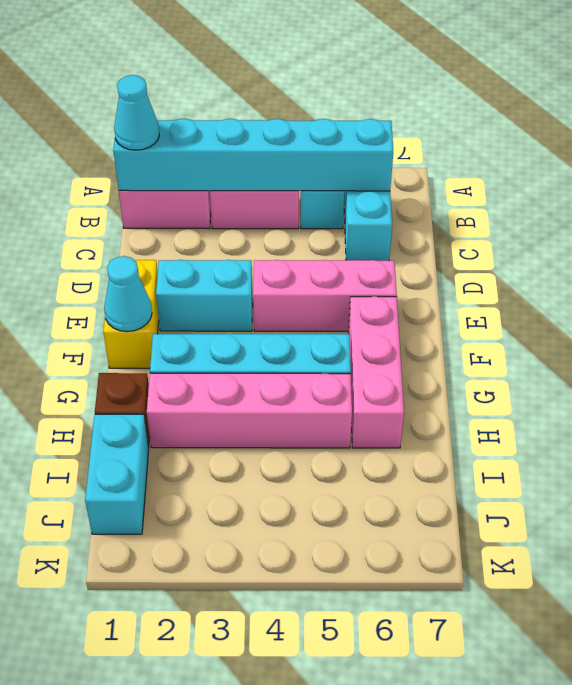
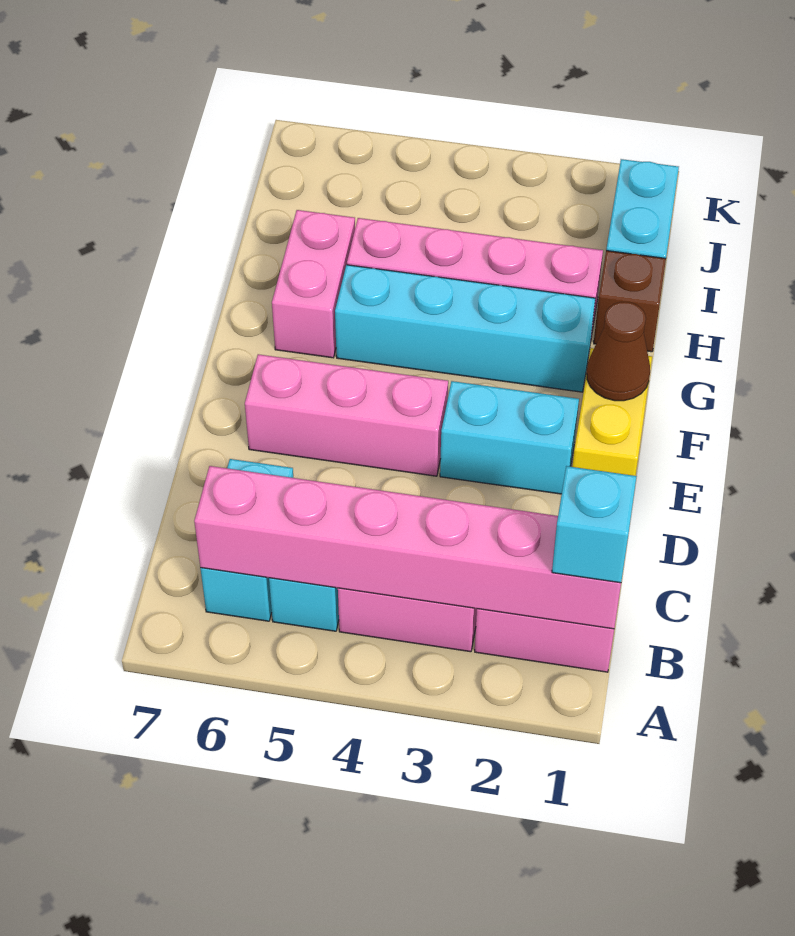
cyan brick B1:B6 level 2 -> pink brick B1:B6 level 2
cyan cone B1 level 3 -> cyan brick B1 level 3
cyan cone F1 level 2 -> brown cone F1 level 2
pink brick F6:H6 level 1 -> pink brick G6:H6 level 1

